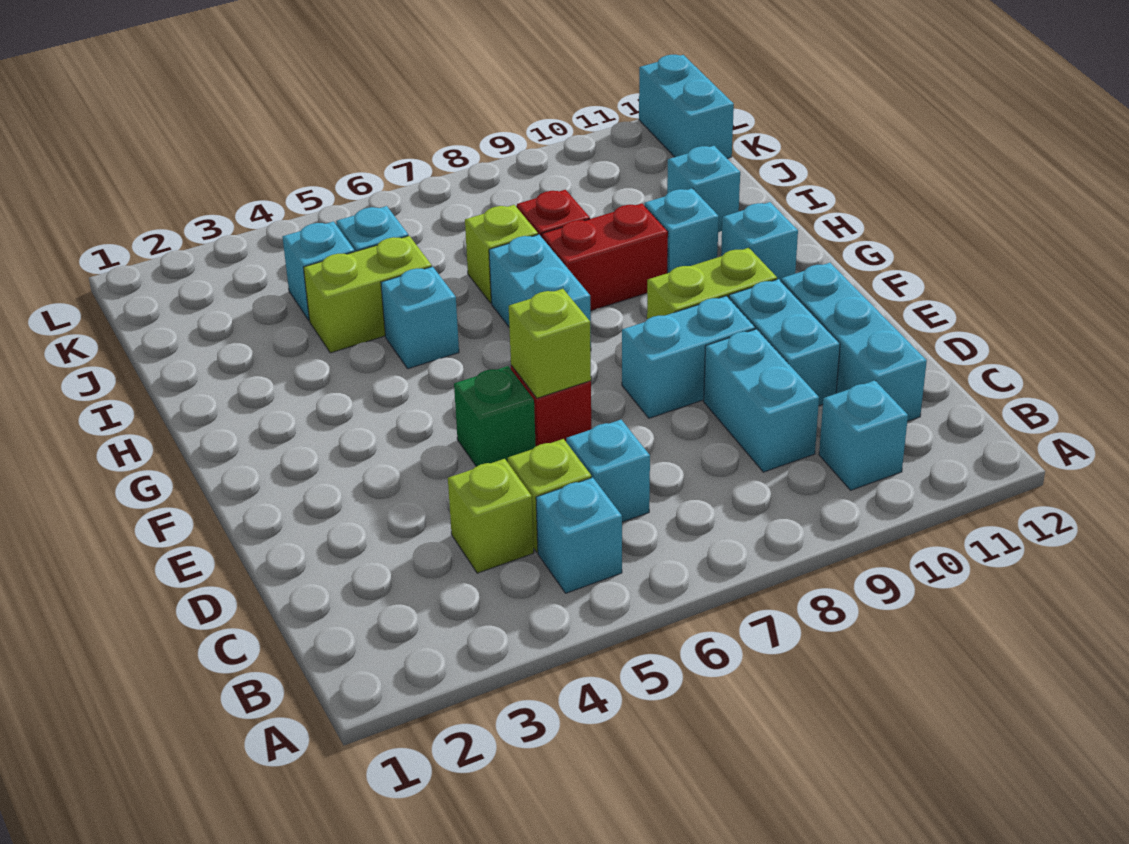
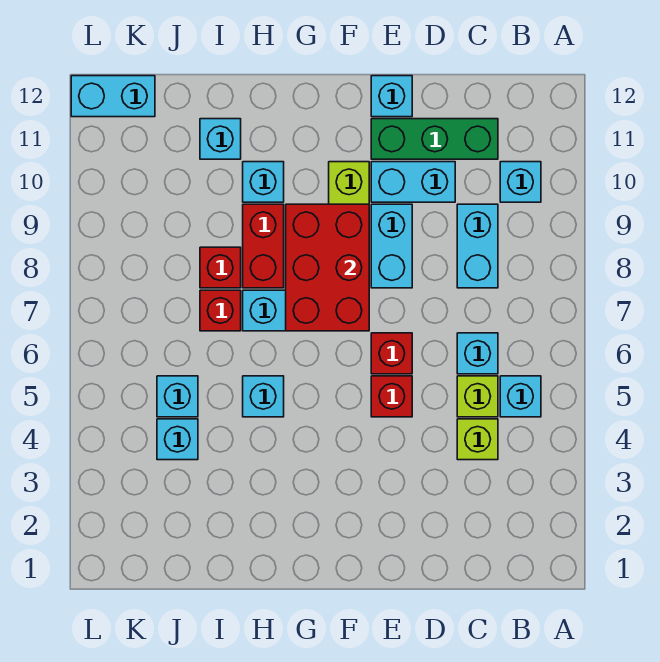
cyan brick C9:D9 level 1 -> cyan brick C8:C9 level 1
cyan brick C11:E11 level 1 -> green brick C11:E11 level 1
green brick E5 level 1 -> red brick E5 level 1
lime brick E6 level 2 -> none
none -> red brick F7:G9 level 2
cyan brick G11 level 1 -> cyan brick E12 level 1
lime brick I4:I5 level 1 -> none
lime brick I7 level 1 -> red brick I7 level 1

